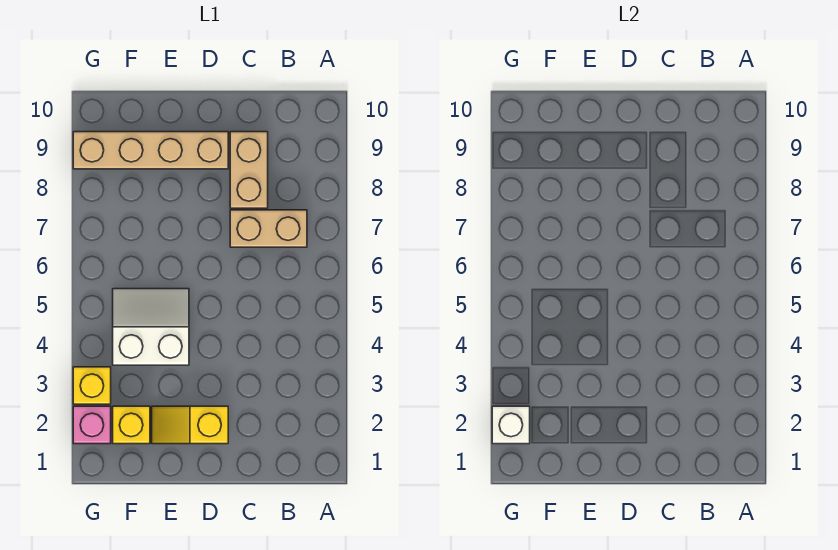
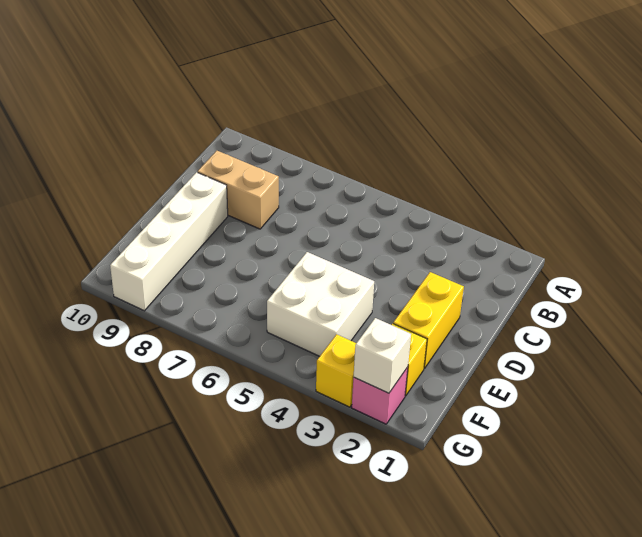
tan brick B7:C7 level 1 -> none
yellow slope D2:E2 level 1 top D -> yellow brick D2:E2 level 1
tan brick D9:G9 level 1 -> white brick D9:G9 level 1
white slope E4:F5 level 1 top 4 -> white brick E4:F5 level 1

